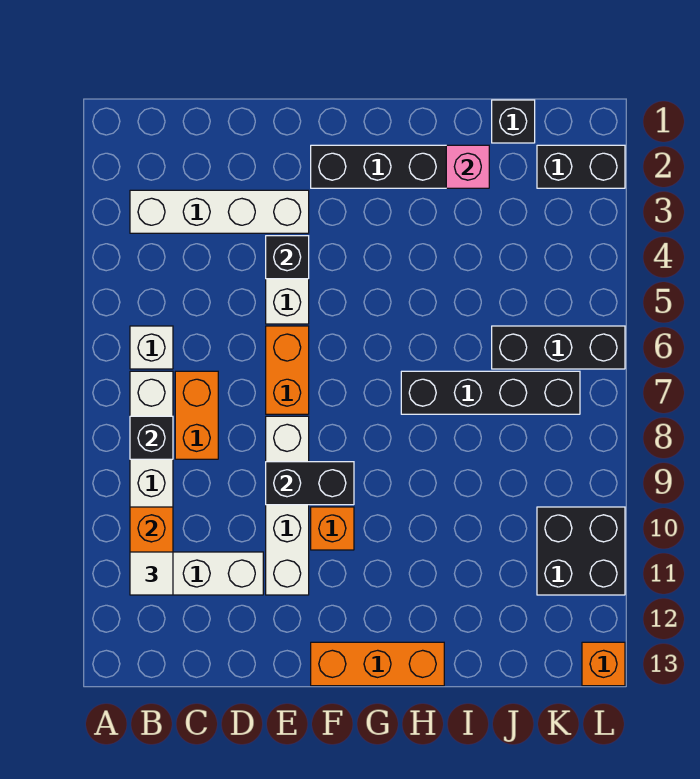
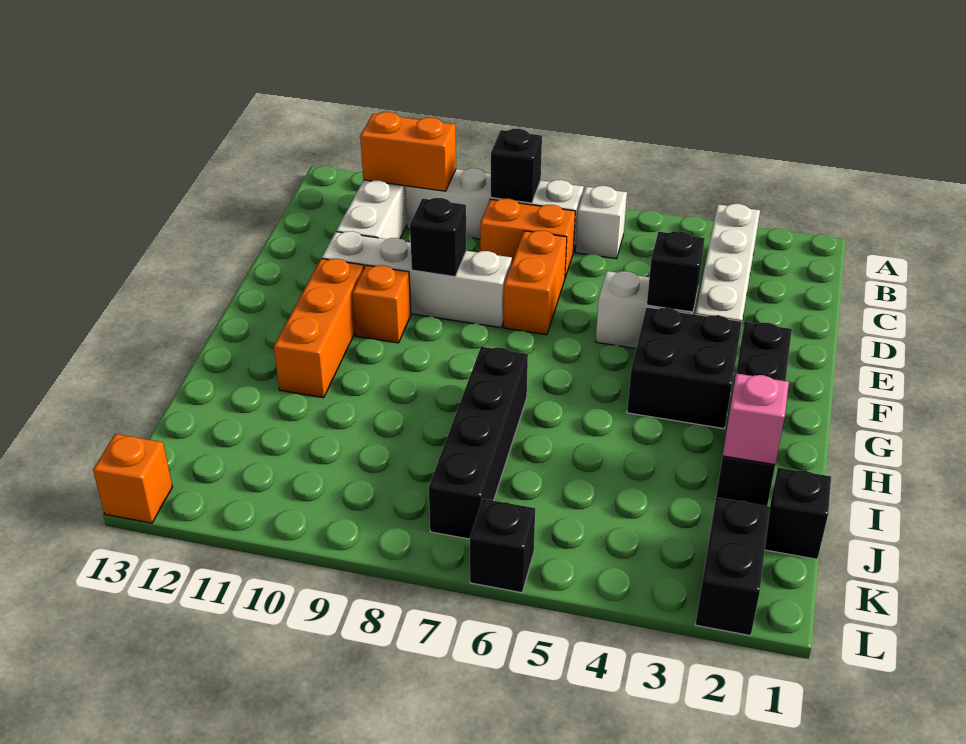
white tile B11 level 3 -> none
orange brick E6:E7 level 1 -> orange brick D7:E7 level 1
black brick E9:F9 level 2 -> black brick E9 level 2
orange brick F13:H13 level 1 -> orange brick F11:H11 level 1
black brick J6:L6 level 1 -> black brick L6 level 1
black brick K10:L11 level 1 -> black brick F3:G4 level 1

